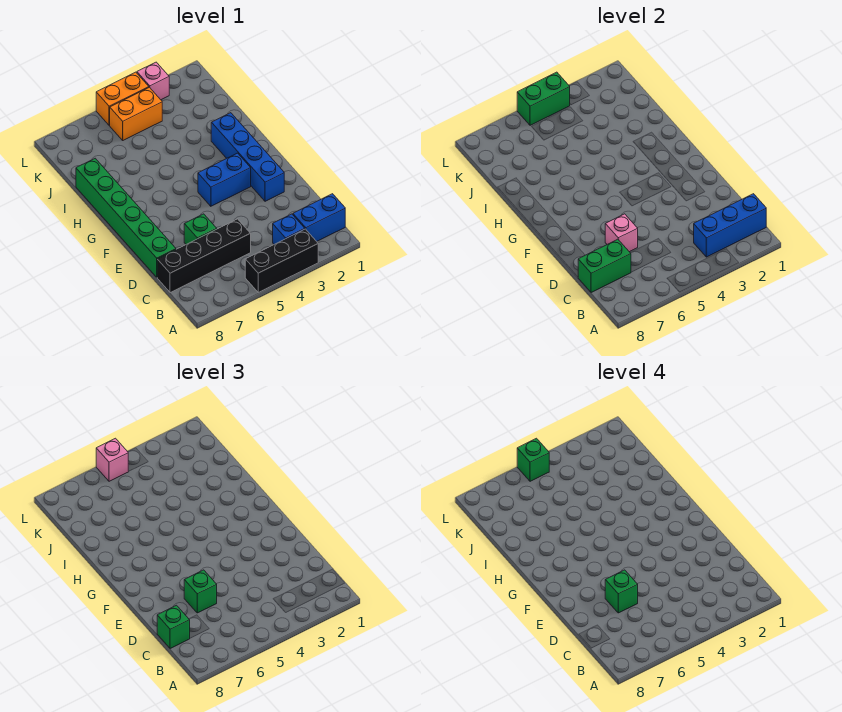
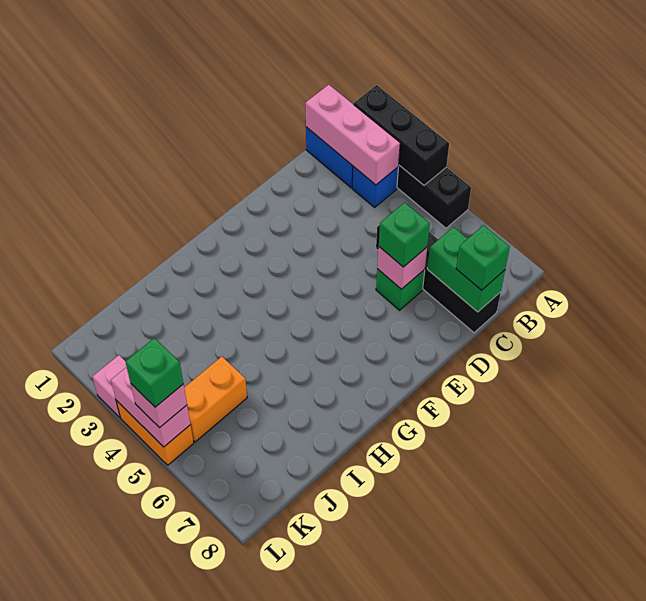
none -> black brick A2:A4 level 2
blue brick B1:B3 level 2 -> pink brick B1:B3 level 2
green brick D6 level 4 -> none
green brick D8:I8 level 1 -> none
blue brick E2:H2 level 1 -> none
blue brick F3:F4 level 1 -> none
orange brick K4:K5 level 1 -> orange brick J5:K5 level 1
green brick L4:L5 level 2 -> pink brick L4:L5 level 2

